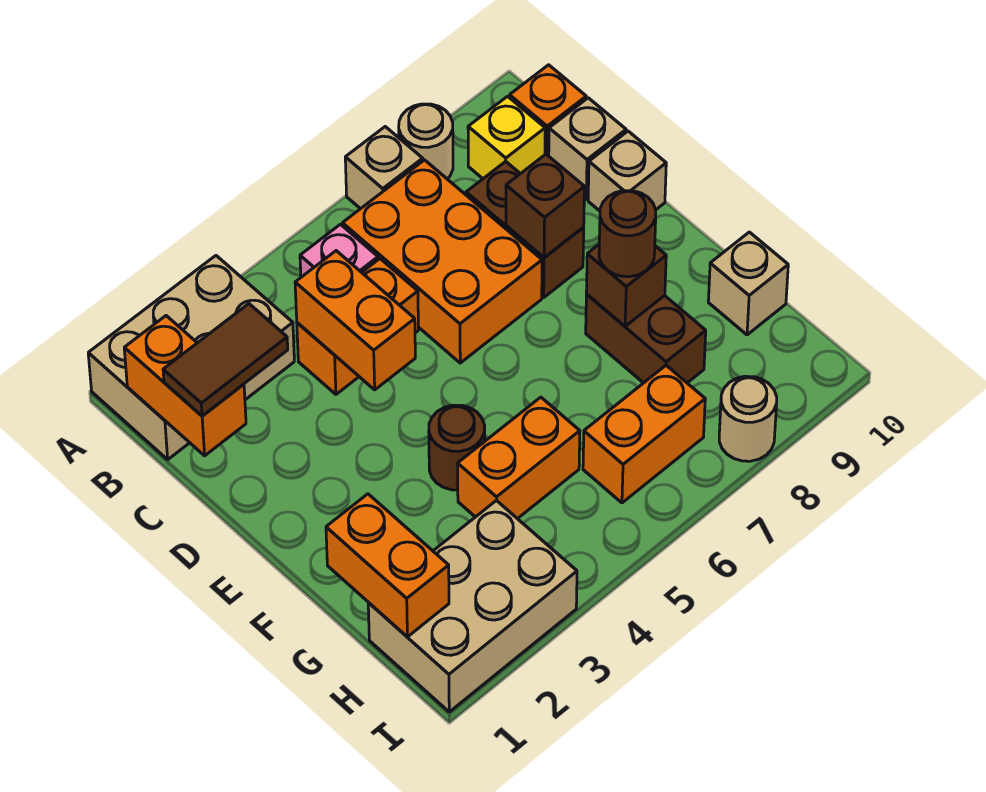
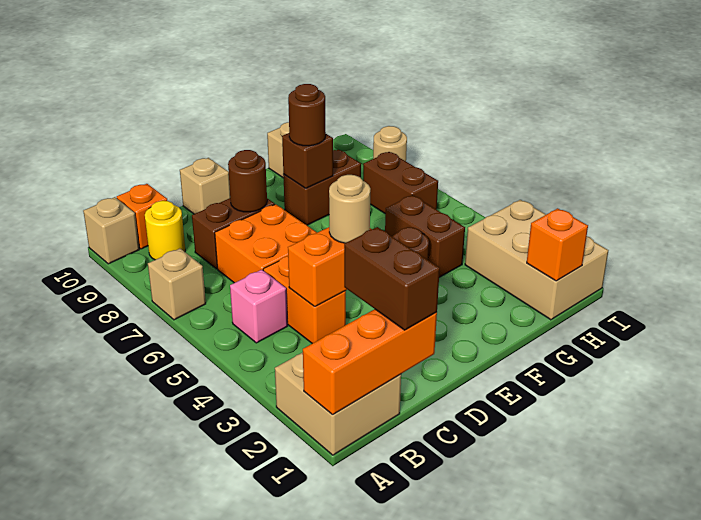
tan brick A1:B3 level 1 -> tan brick A1:B2 level 1
tan round brick A8 level 1 -> tan round brick D4 level 3
orange brick B1:C1 level 2 -> orange brick A1:C1 level 2
orange brick B6:D7 level 1 -> orange brick C6:D7 level 1
yellow brick B9 level 1 -> yellow round brick B9 level 1
brown tile C1:C2 level 3 -> brown brick C1:C2 level 3
tan brick C10 level 1 -> tan brick A10 level 1
brown brick D8 level 2 -> brown round brick D8 level 2
orange brick G1:H1 level 2 -> orange brick H1 level 2
orange brick G4:G5 level 1 -> brown brick G4:G5 level 1
orange brick H6:H7 level 1 -> brown brick H6:H7 level 1

